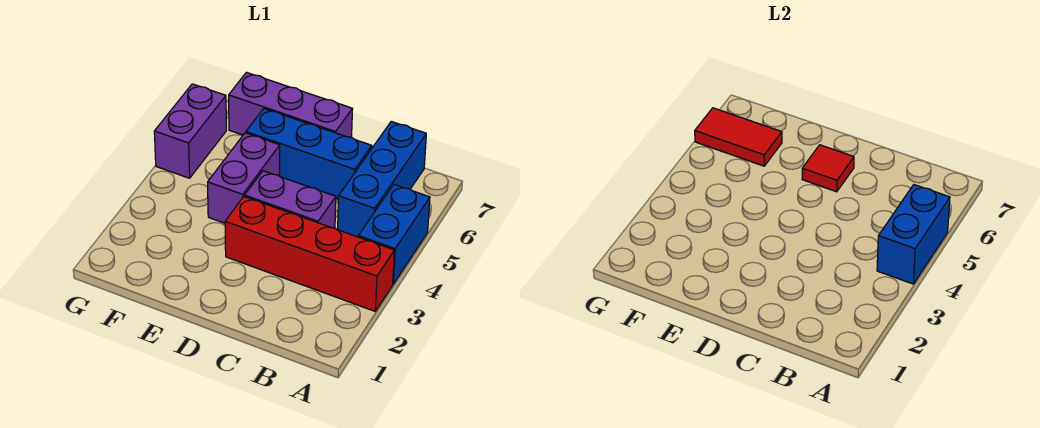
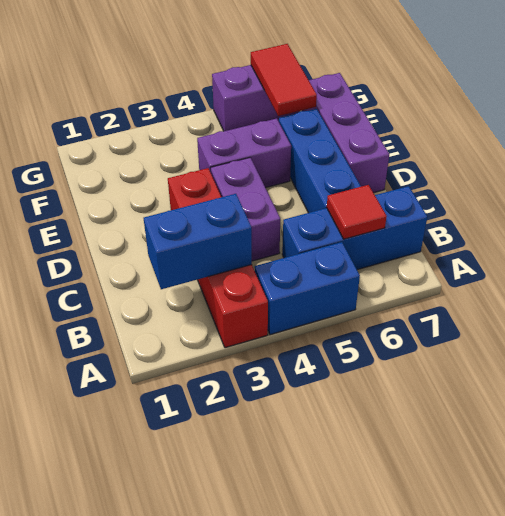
blue brick A4:A5 level 2 -> blue brick B2:B3 level 2
red tile D6 level 2 -> red tile B6 level 2

